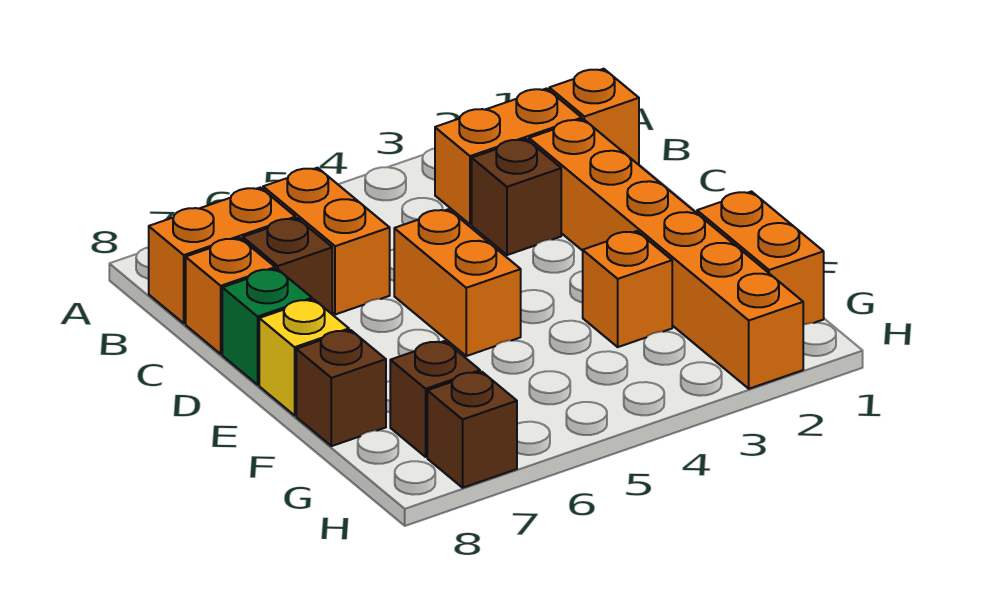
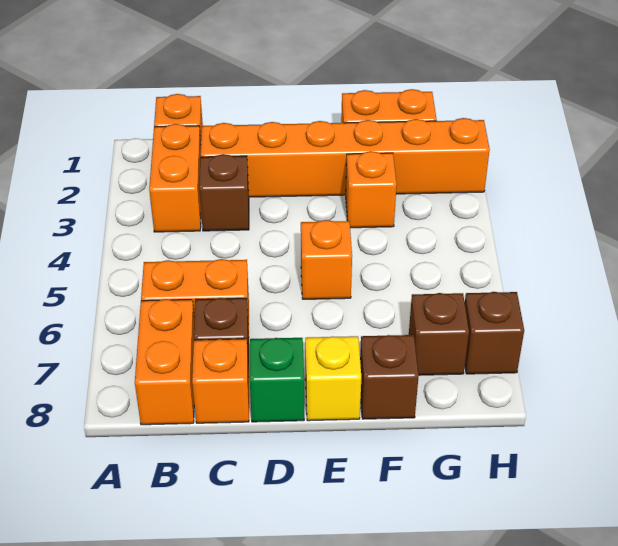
orange brick D5:E5 level 1 -> orange brick E5 level 1

